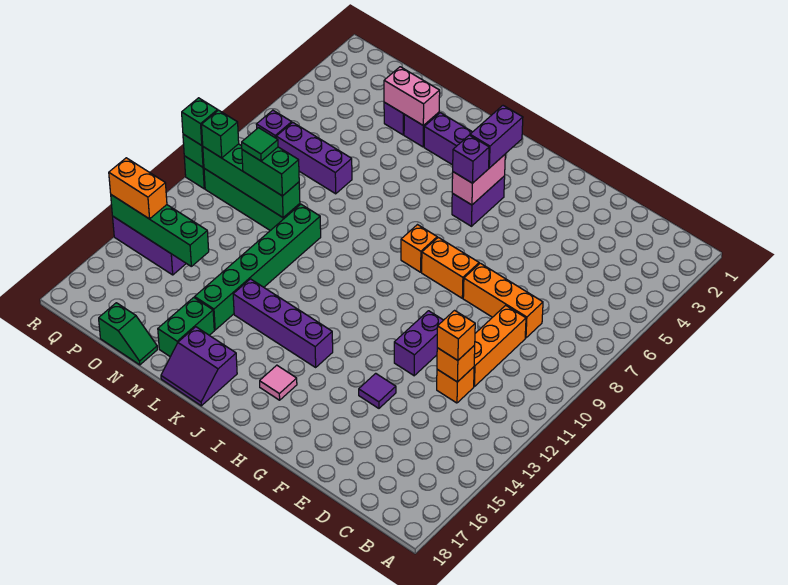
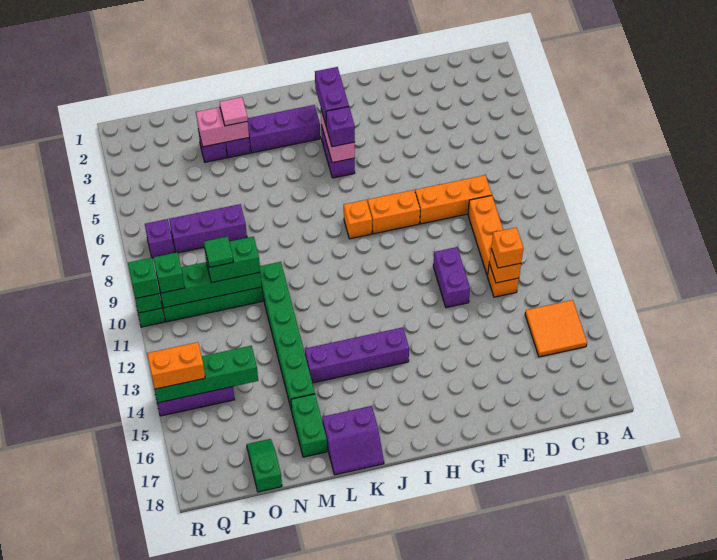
none -> orange tile B14:C15 level 1
purple tile F14 level 1 -> none
pink tile I16 level 1 -> pink tile M3 level 3
green slope N18:O18 level 1 top O -> green slope O17:O18 level 1 top 18

